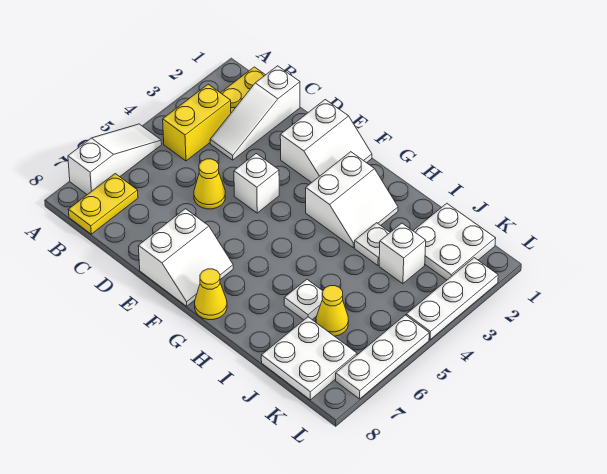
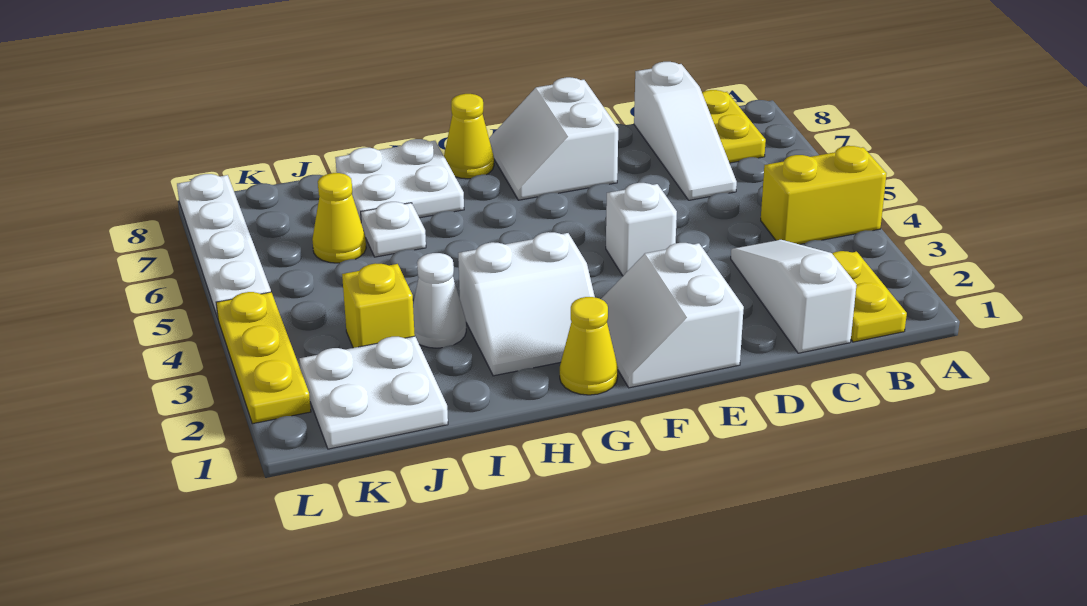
white slope A5:A7 level 1 top 7 -> white slope C6:C8 level 1 top 8
yellow brick B3:B4 level 1 -> yellow brick A4:B4 level 1
yellow cone D5 level 1 -> yellow cone G1 level 1
white slope G2:H3 level 1 top G -> white slope G2:H3 level 1 top 3
white plate I3 level 1 -> white cone I3 level 1
white brick J3 level 1 -> yellow brick J3 level 1
white plate J7:K8 level 1 -> white plate H7:I8 level 1
white plate L2:L4 level 1 -> yellow plate L2:L4 level 1
white plate L5:L7 level 1 -> white plate L5:L8 level 1

